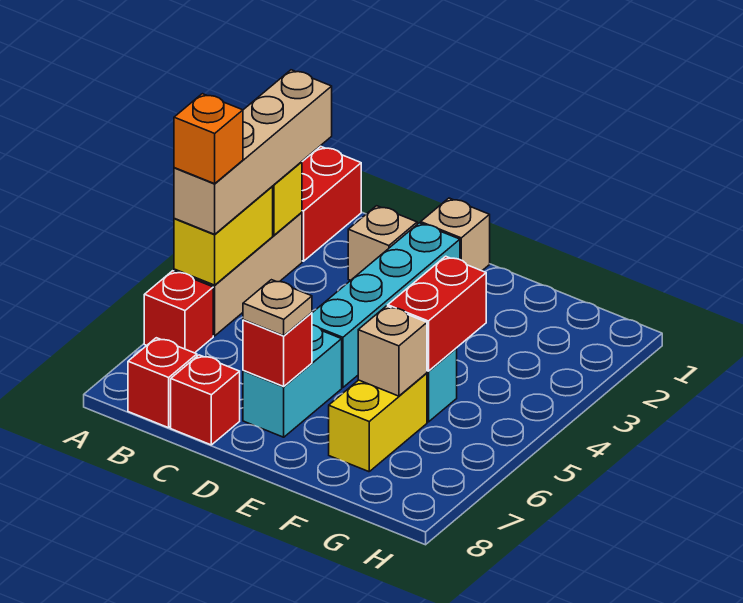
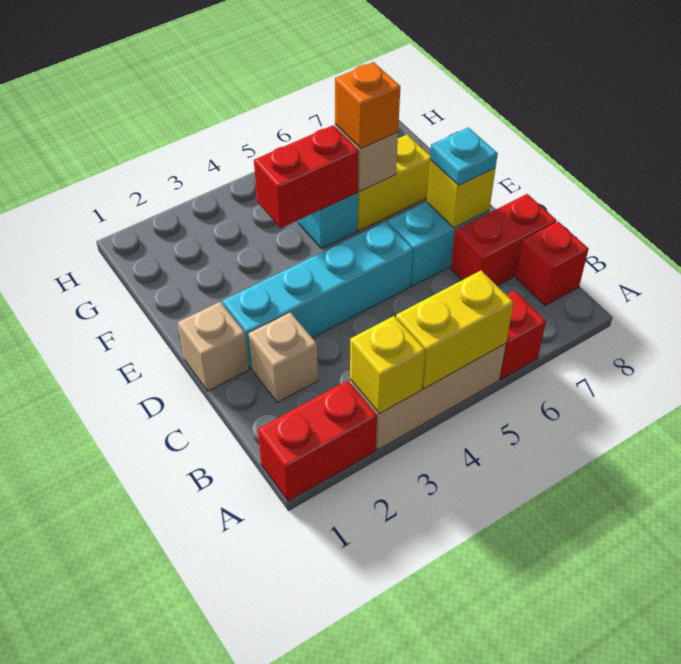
tan brick A2:A5 level 3 -> none
orange brick A5 level 4 -> orange brick F6 level 3
red brick C8 level 1 -> red brick C7:C8 level 1
red brick D7 level 2 -> yellow brick D7 level 2
tan plate D7 level 3 -> cyan plate D7 level 3

